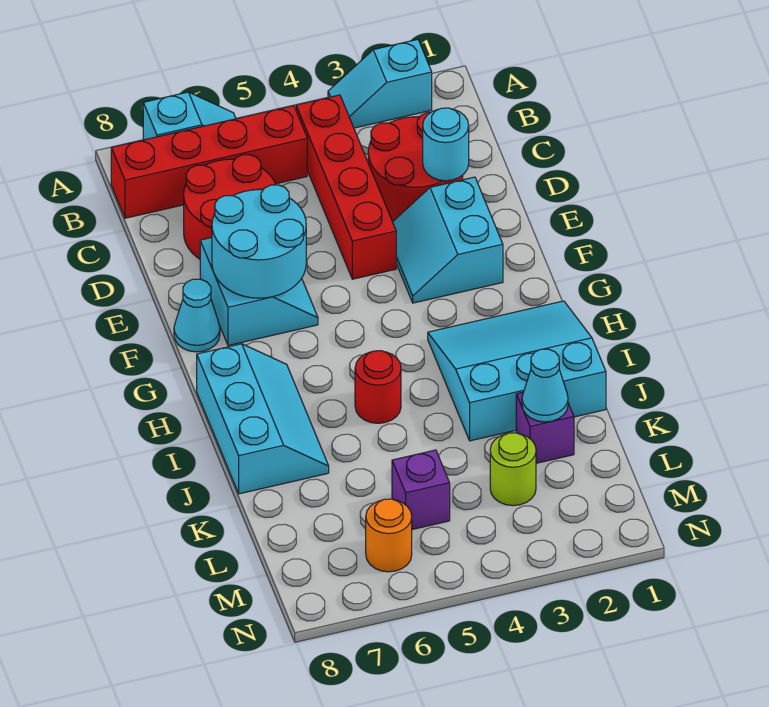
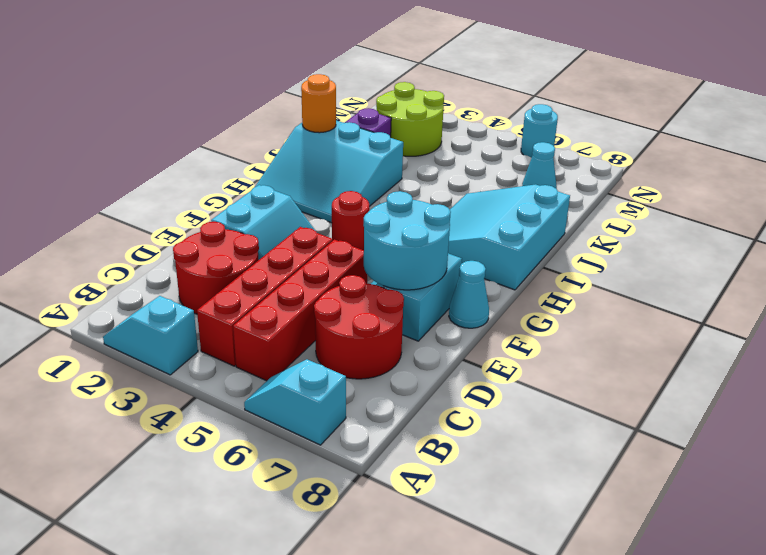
cyan slope A2:A3 level 1 top 2 -> cyan slope A2:A3 level 1 top 3
red brick B5:B8 level 1 -> red brick B5:E5 level 1
cyan round brick D2 level 2 -> cyan round brick N6 level 1
cyan slope H7:J8 level 1 top 8 -> cyan slope H6:J8 level 1 top 8
red round brick I5 level 1 -> red round brick G4 level 1
cyan cone K2 level 2 -> cyan cone L7 level 1
lime round brick L3 level 1 -> lime round brick L2:M3 level 1
purple brick L5 level 1 -> none
orange round brick M6 level 1 -> orange round brick J1 level 2

